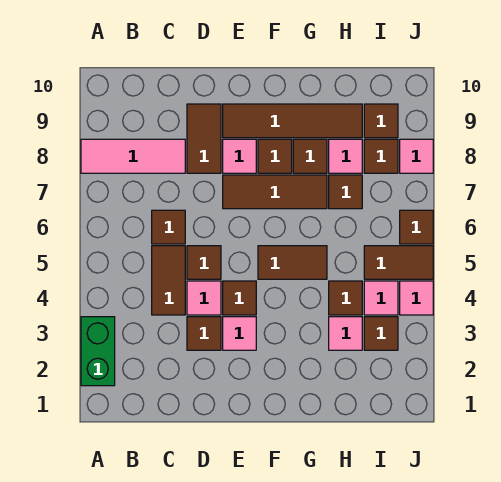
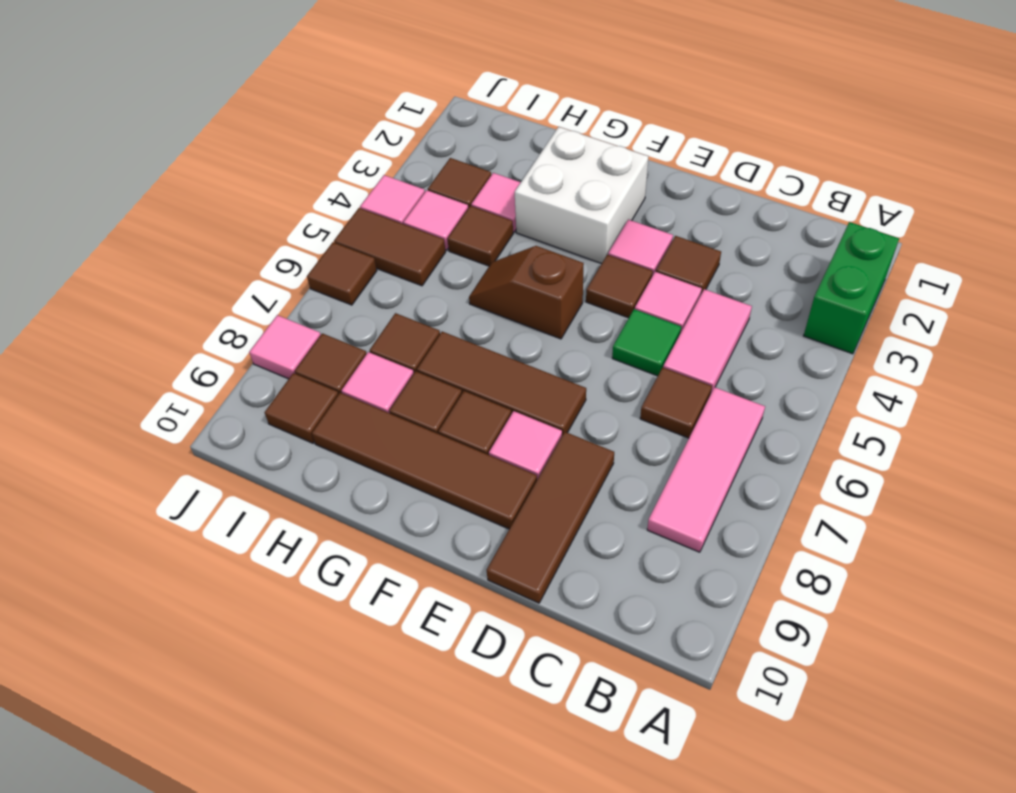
pink tile A8:C8 level 1 -> pink tile B6:B8 level 1
brown tile C4:C5 level 1 -> pink tile C4:C5 level 1
brown tile D5 level 1 -> green tile D5 level 1
brown tile D8:D9 level 1 -> brown tile D8:D10 level 1
none -> white brick F2:G3 level 1
brown tile F5:G5 level 1 -> brown slope F5:G5 level 1 top F

